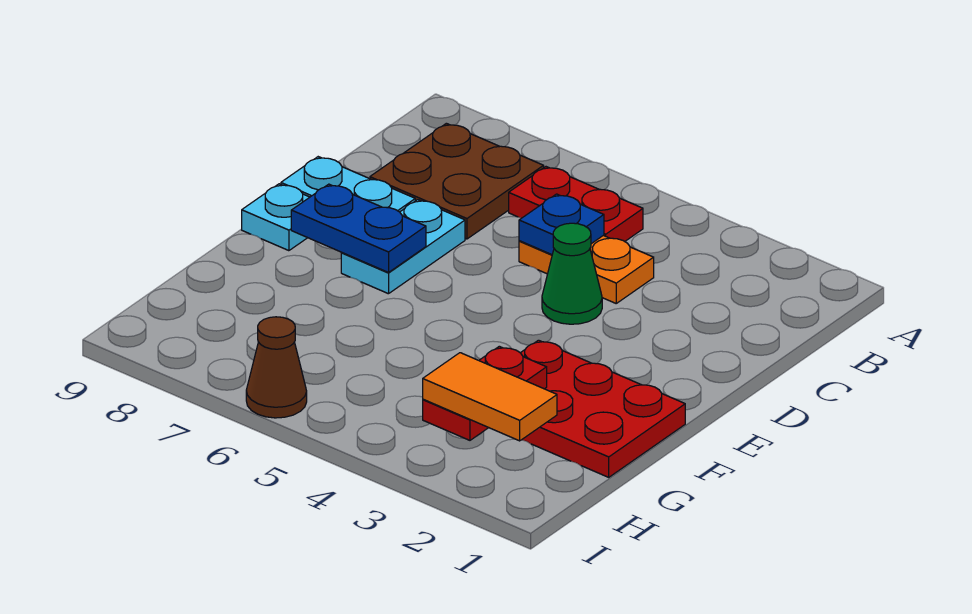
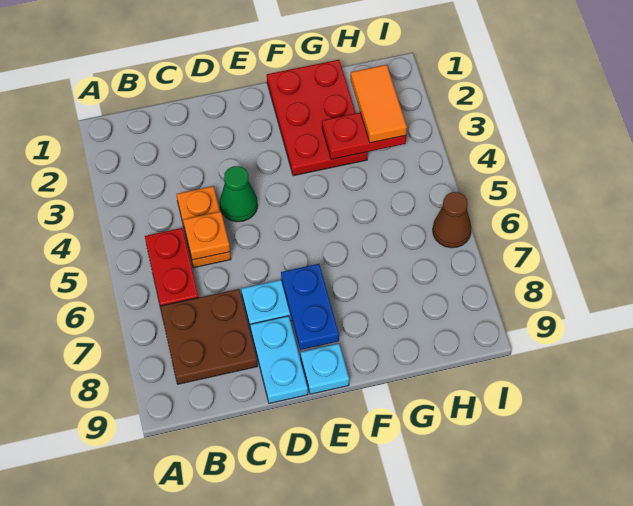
blue plate C5 level 2 -> orange plate C5 level 2

